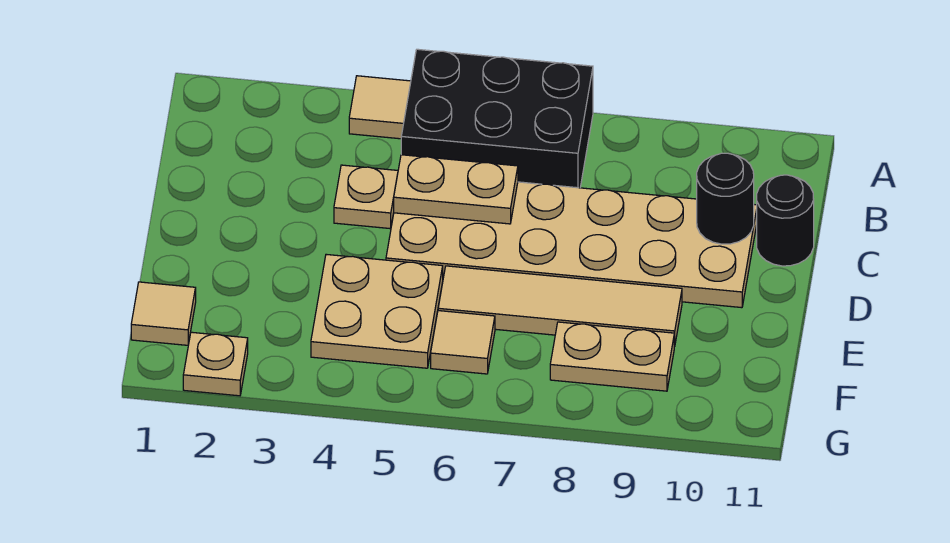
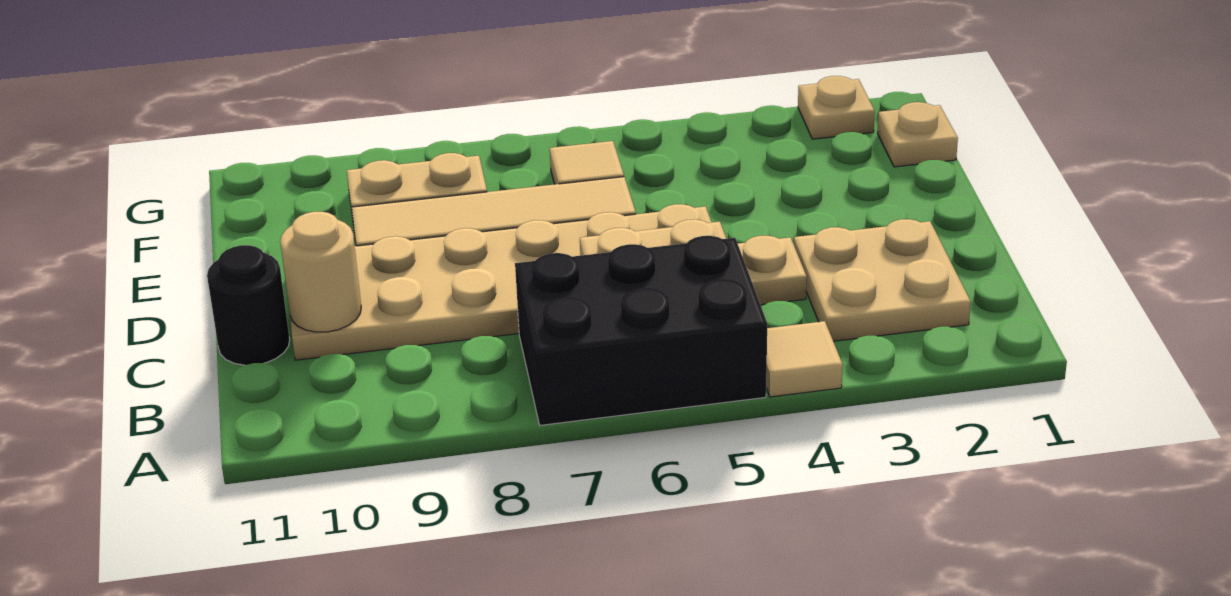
black round brick C10 level 2 -> tan round brick C10 level 2
tan plate E4:F5 level 1 -> tan plate B2:C3 level 1
tan tile F1 level 1 -> tan plate F1 level 1

